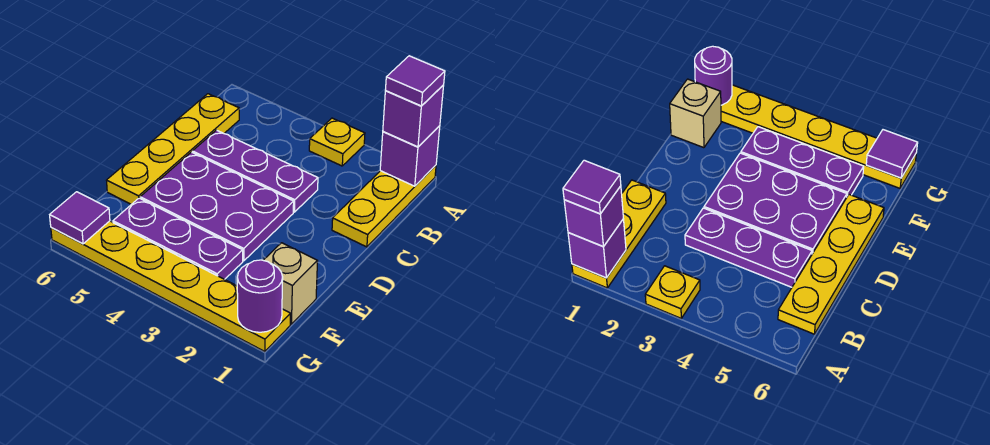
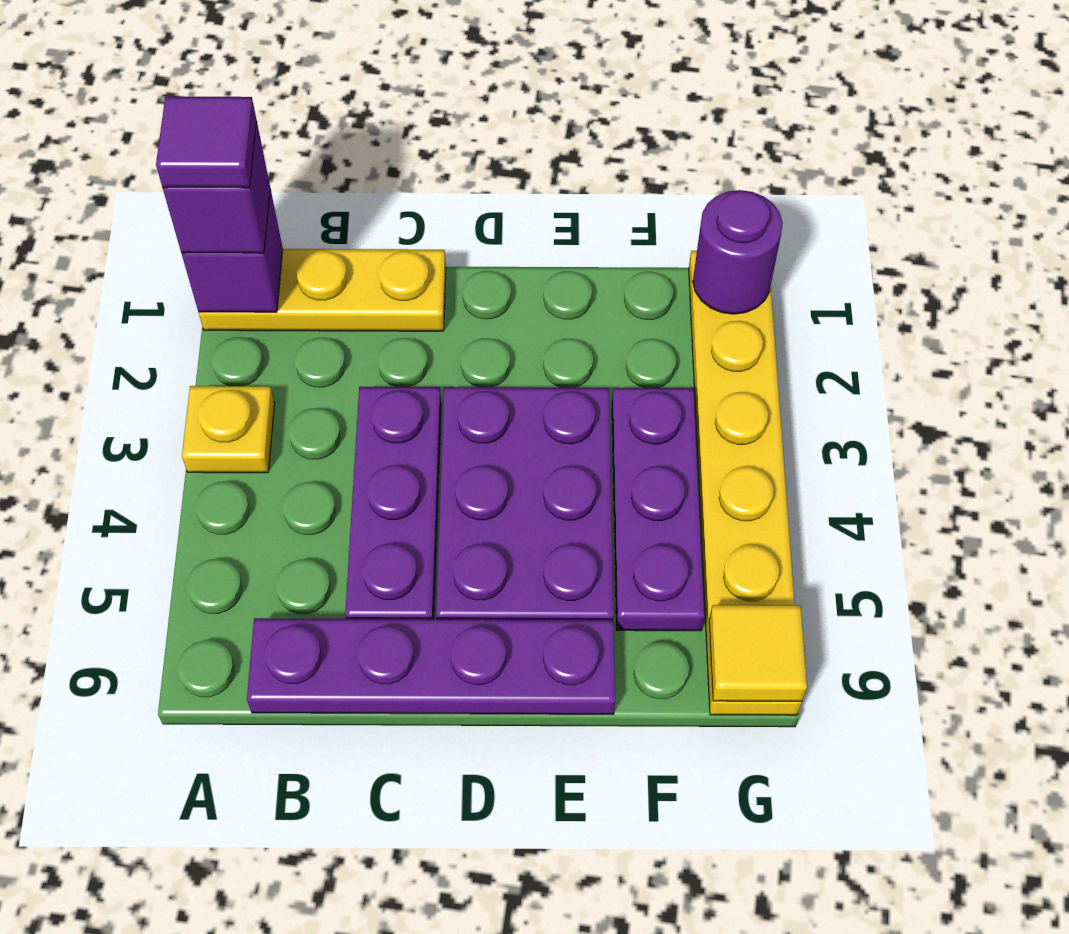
yellow plate B6:E6 level 1 -> purple plate B6:E6 level 1
tan brick F1 level 1 -> none
purple tile G6 level 2 -> yellow tile G6 level 2

